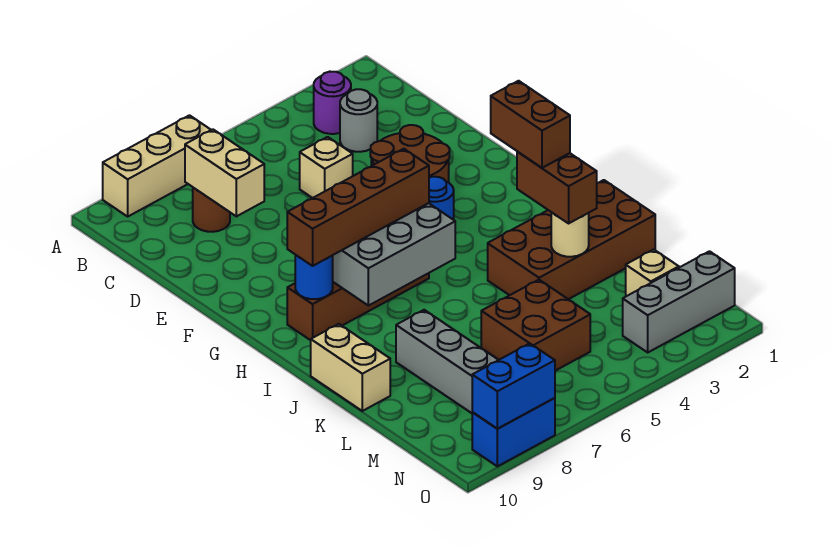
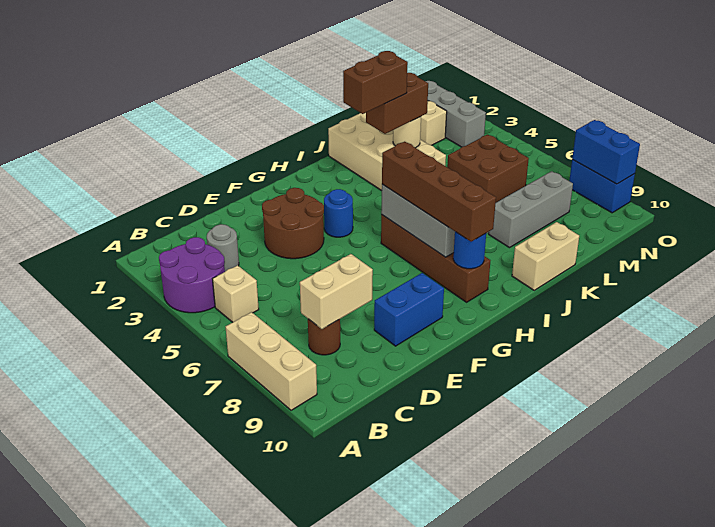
purple round brick B3 level 1 -> purple round brick A3:B4 level 1
tan brick D5 level 1 -> tan brick B5 level 1
none -> blue brick E9:F9 level 1
brown brick J1:K4 level 1 -> tan brick J1:K4 level 1

